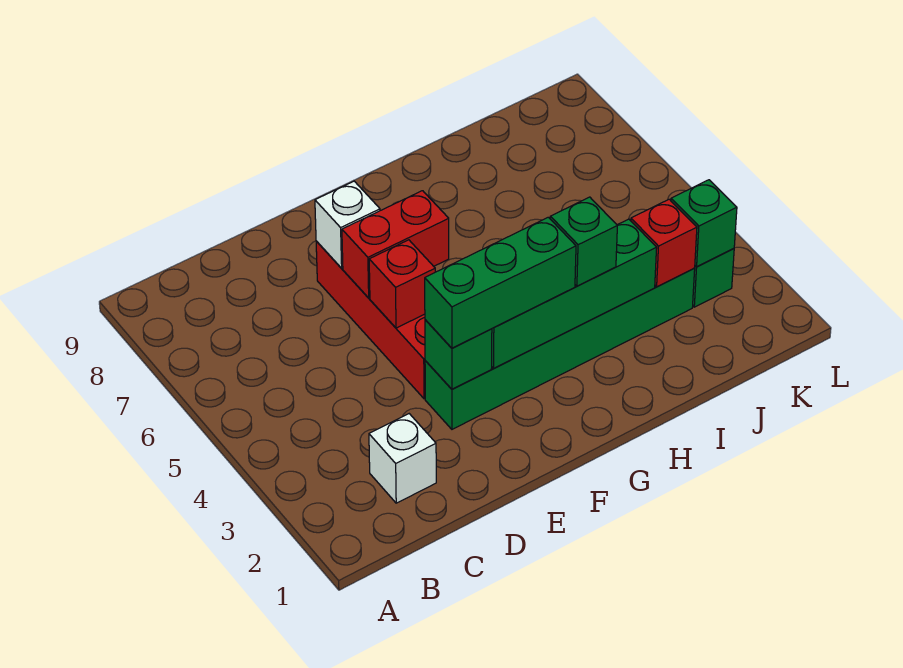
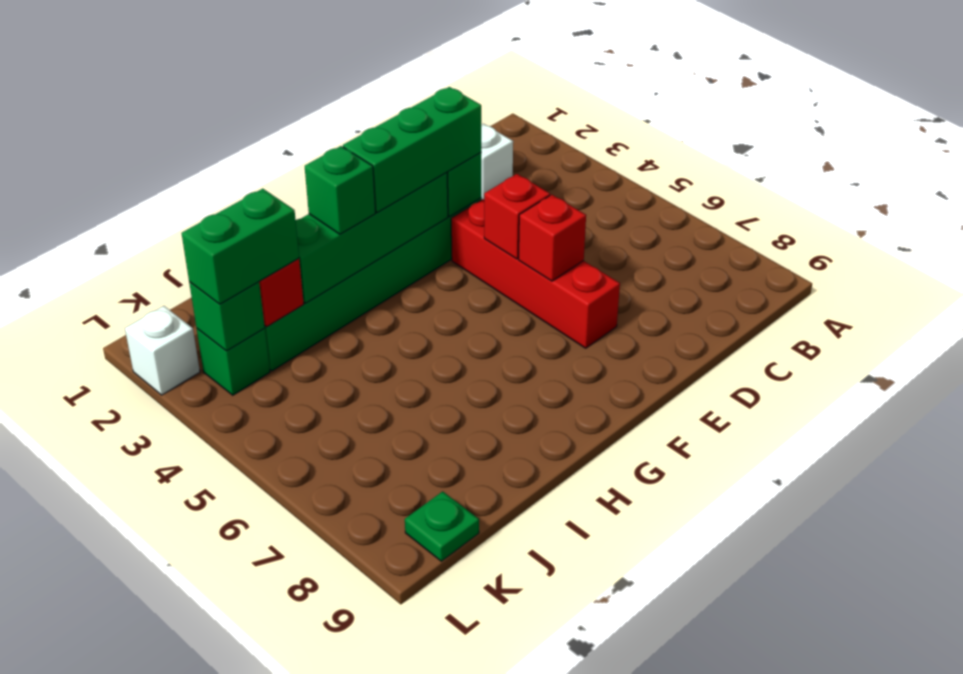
red brick E6:F6 level 2 -> red brick E6 level 2
white brick E7 level 2 -> white brick L2 level 1
none -> green brick J3:K3 level 3
none -> green plate K9 level 1

